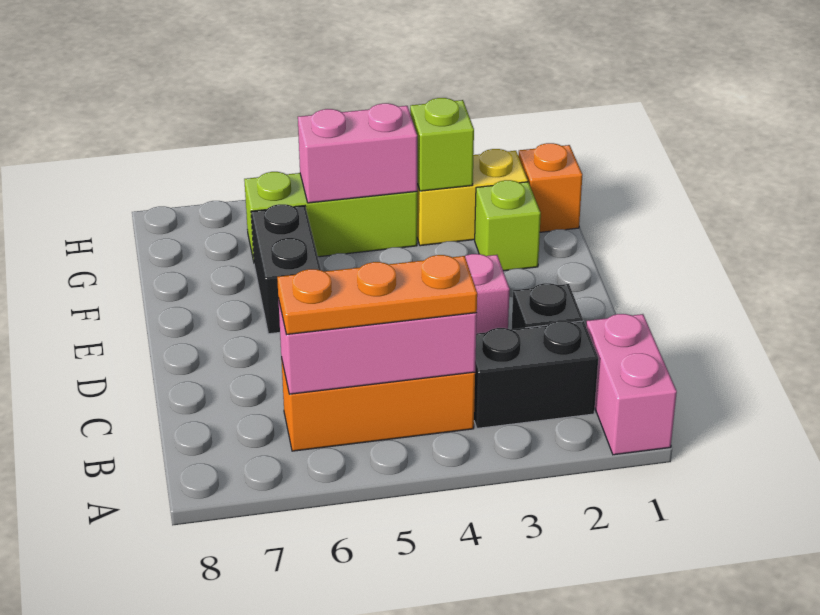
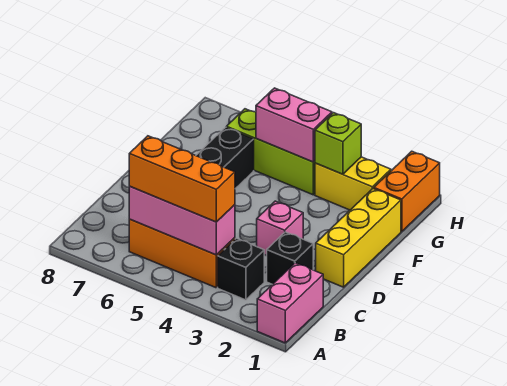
black brick B2:B3 level 1 -> black brick B3 level 1
orange plate B4:B6 level 3 -> orange brick B4:B6 level 3
none -> yellow brick D1:F1 level 1
lime brick F2 level 1 -> none
orange brick G1 level 1 -> orange brick G1:H1 level 1

